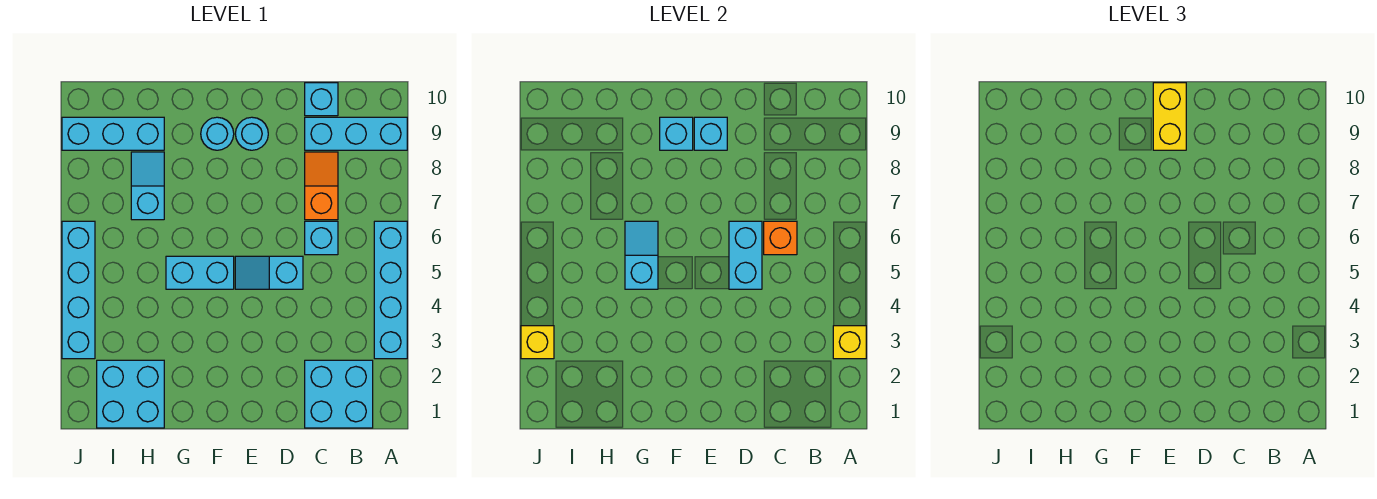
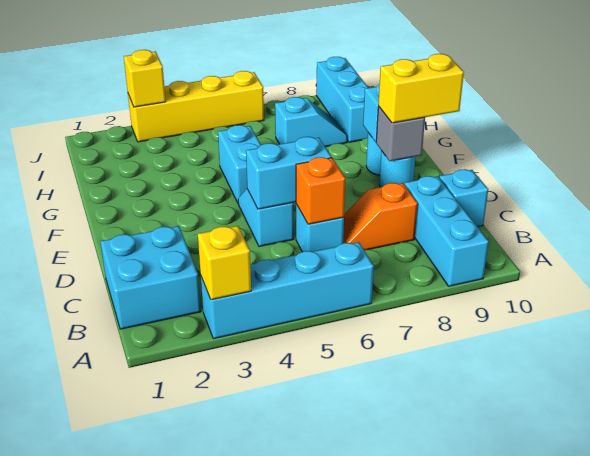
orange slope C7:C8 level 1 top 7 -> orange slope C7:C8 level 1 top 8
cyan brick E9 level 2 -> grey brick E9 level 2
cyan slope G5:G6 level 2 top 5 -> none
cyan brick H1:I2 level 1 -> none
cyan brick J3:J6 level 1 -> yellow brick J3:J6 level 1

